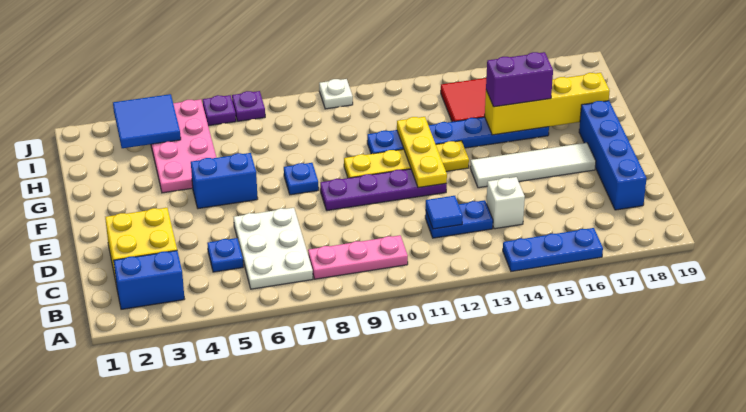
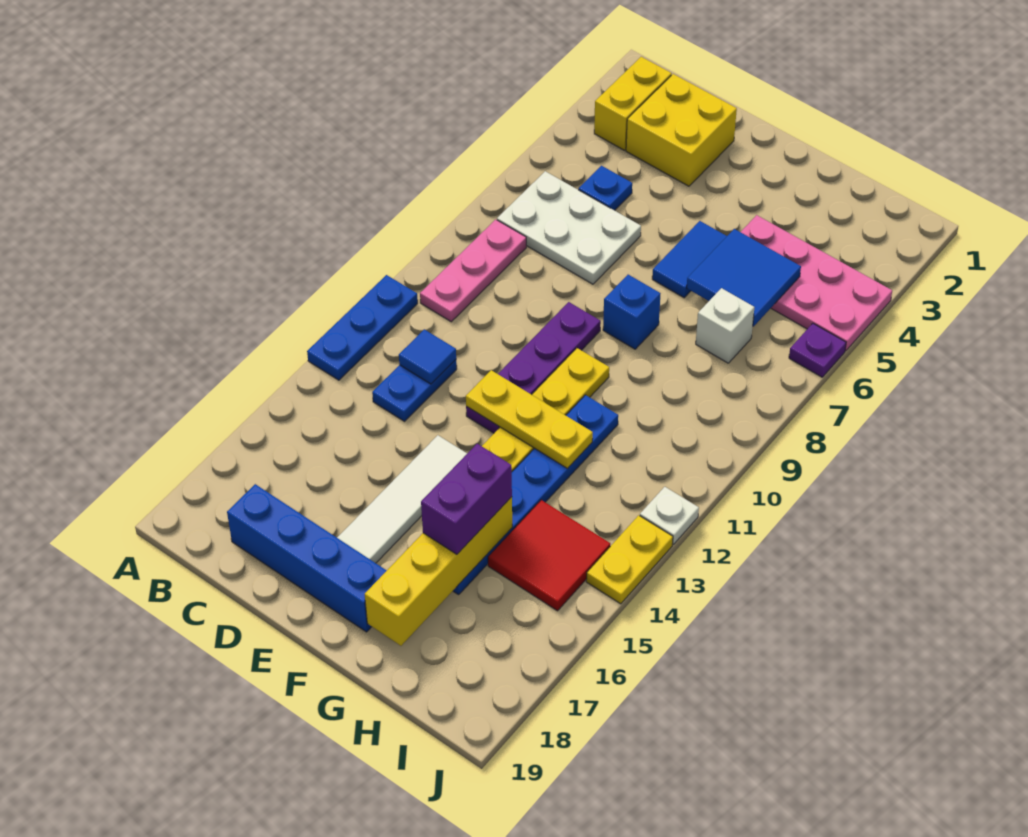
blue plate A14:A16 level 1 -> blue plate A11:A13 level 1
blue brick B2:B3 level 1 -> yellow brick B2:B3 level 1
white brick C14 level 1 -> white brick H7 level 1
blue brick F5:F6 level 1 -> blue tile F5:F6 level 1
blue plate F8 level 1 -> blue brick F8 level 1
blue tile I3:J4 level 2 -> blue tile G5:H6 level 2
purple plate J7 level 1 -> none
white plate J10 level 1 -> white plate J12 level 1
none -> yellow plate J13:J14 level 1

